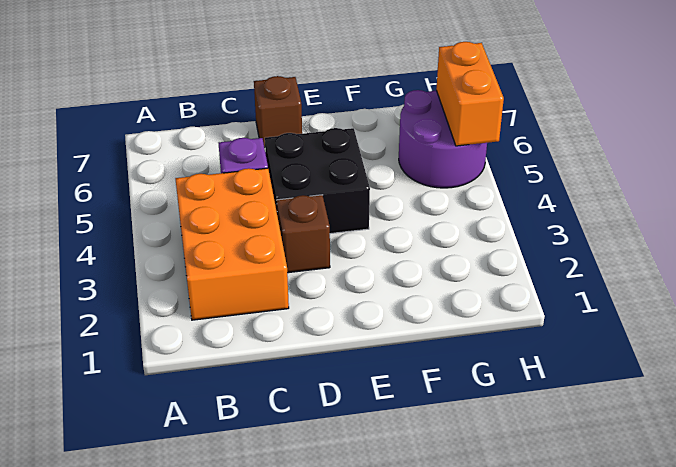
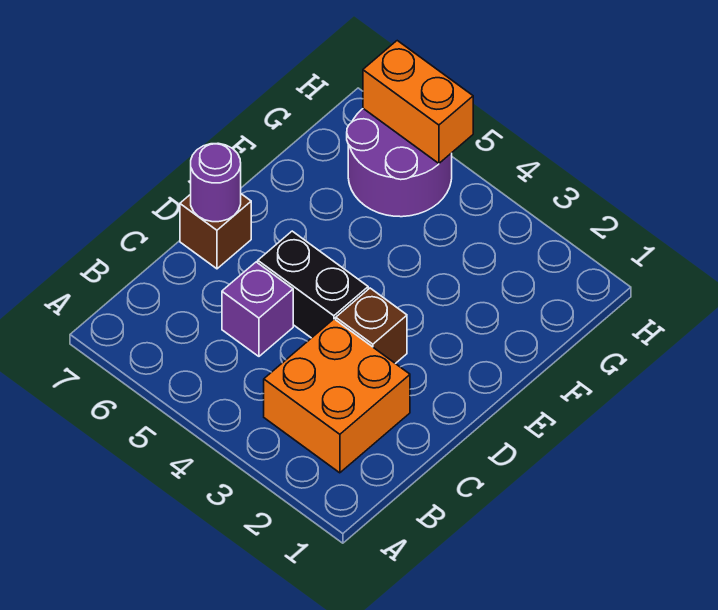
orange brick B2:C4 level 1 -> orange brick B2:C3 level 1
black brick D4:E5 level 1 -> black brick D4:D5 level 1
none -> purple round brick D7 level 2

